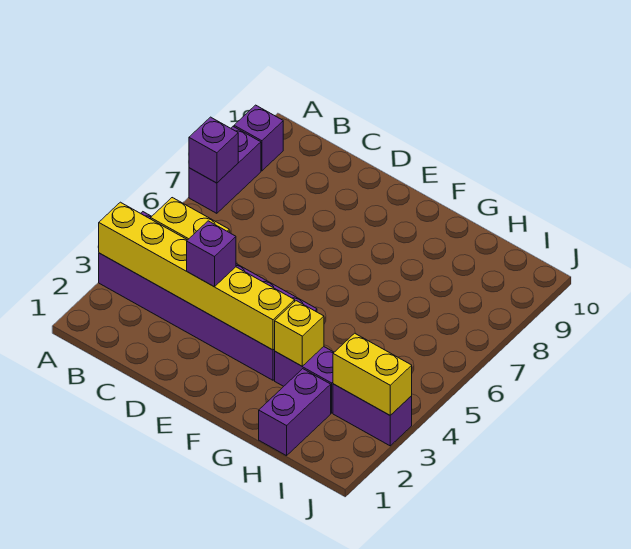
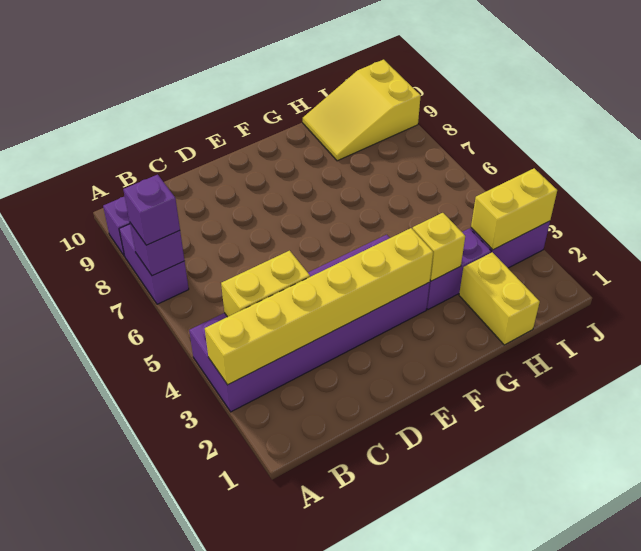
purple brick D3 level 3 -> purple brick A7 level 3
purple brick H1:H2 level 1 -> yellow brick H1:H2 level 1
none -> yellow slope H9:J10 level 1 top J

